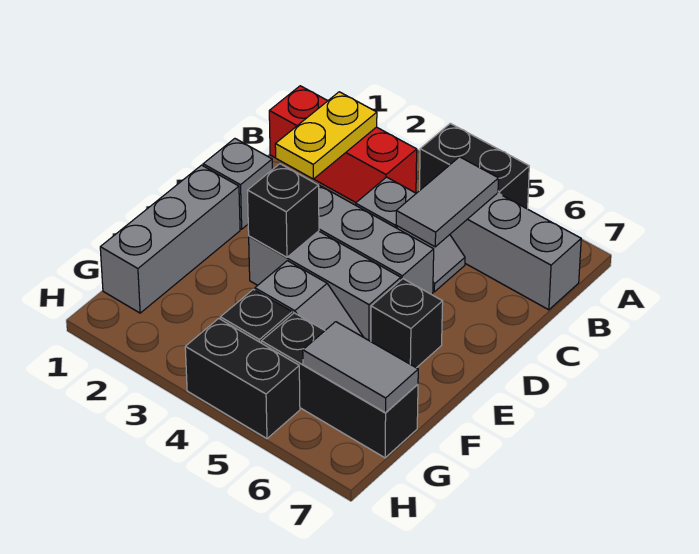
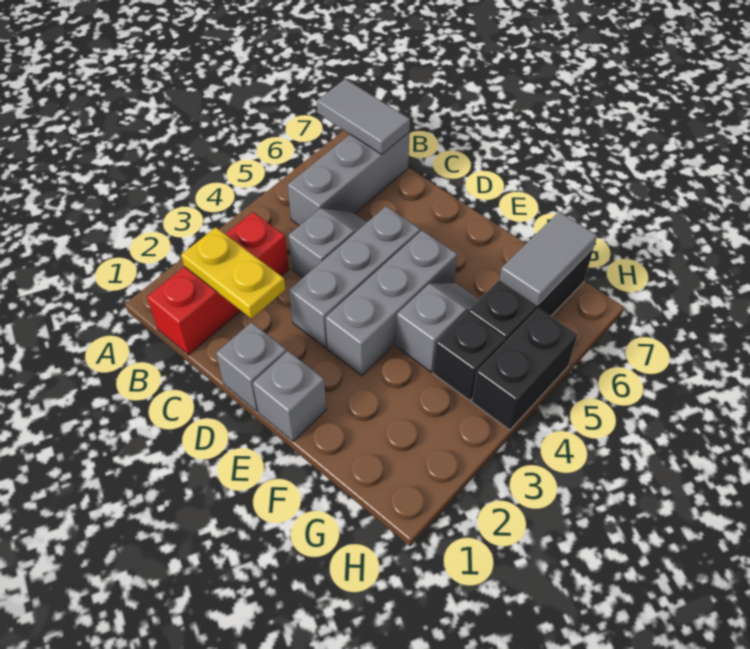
black brick A4:A5 level 1 -> none
grey tile B5:C5 level 2 -> grey tile A7:B7 level 2
grey brick E1:G1 level 1 -> grey brick E1 level 1
black brick E3 level 2 -> none
black brick E6 level 1 -> none

